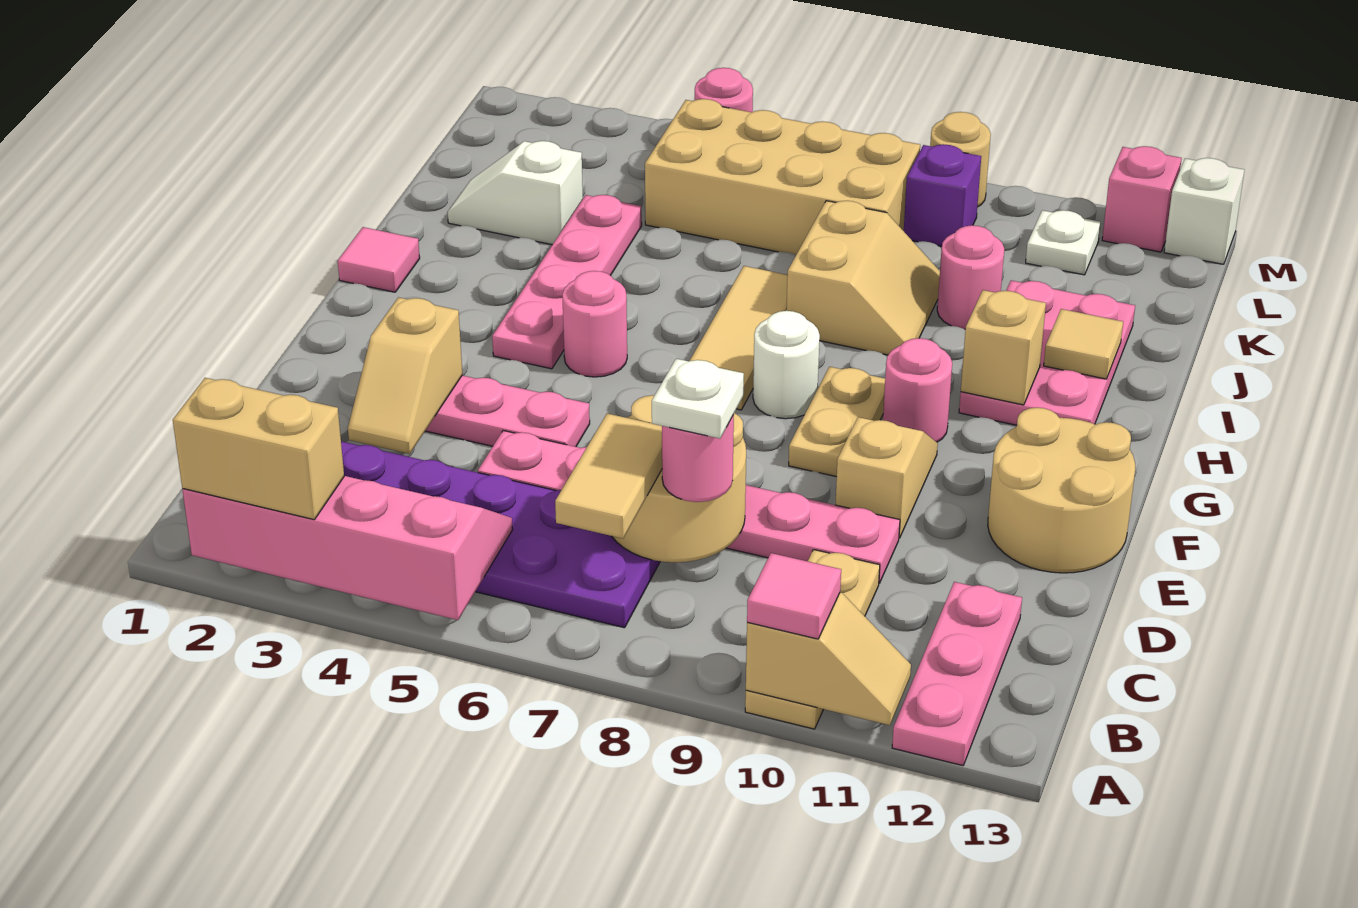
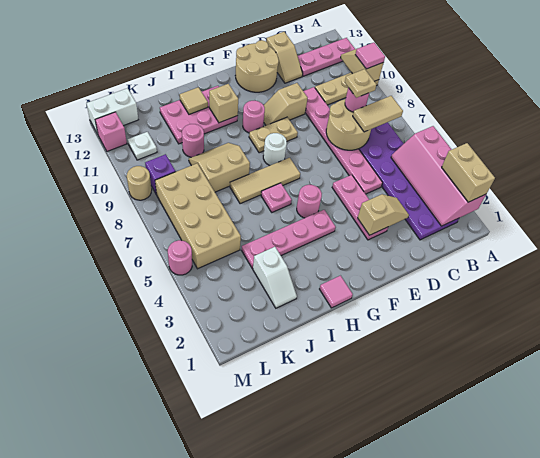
white plate C8 level 4 -> tan plate C8 level 4
none -> tan slope D12:D13 level 1 top 13
none -> pink plate H6 level 1
white brick M13 level 1 -> white brick L13:M13 level 1

